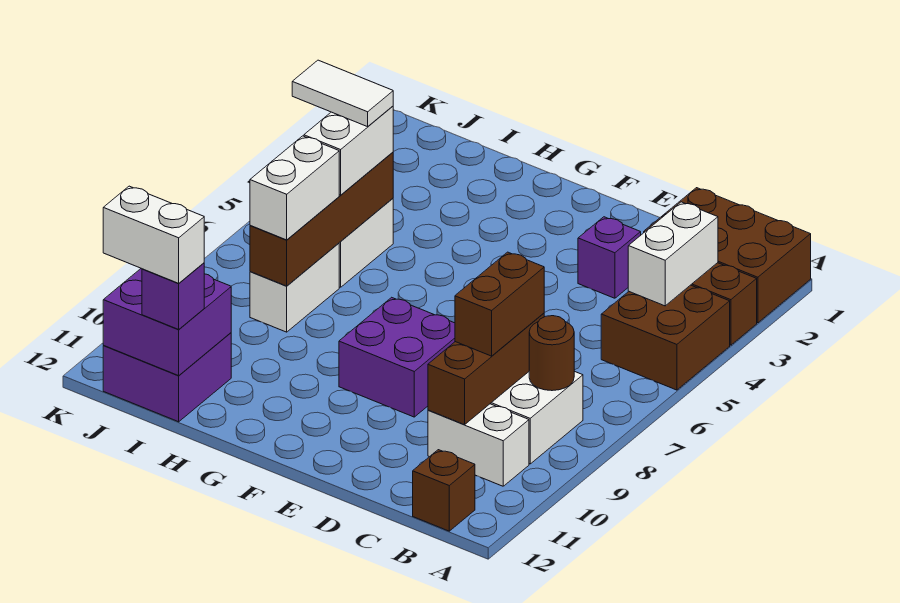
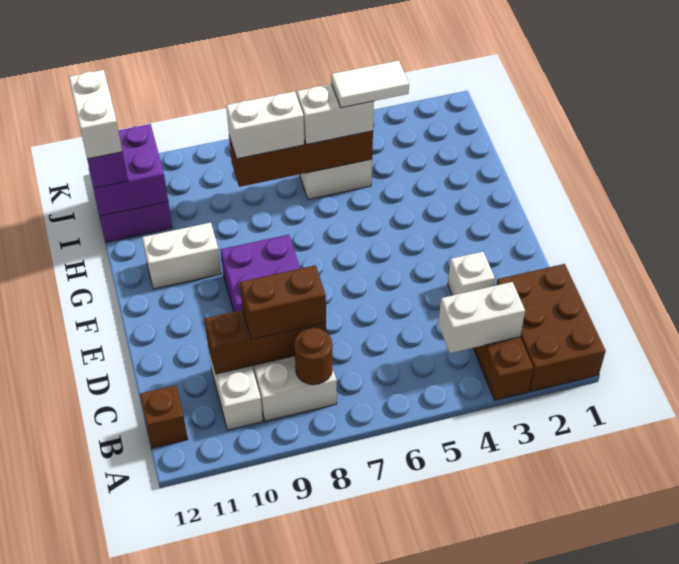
brown brick A4:B5 level 1 -> none
purple brick D3 level 1 -> white brick D3 level 1
white tile I5:J5 level 4 -> white tile I4:I5 level 4
white brick I7:I8 level 1 -> white brick G10:G11 level 1

